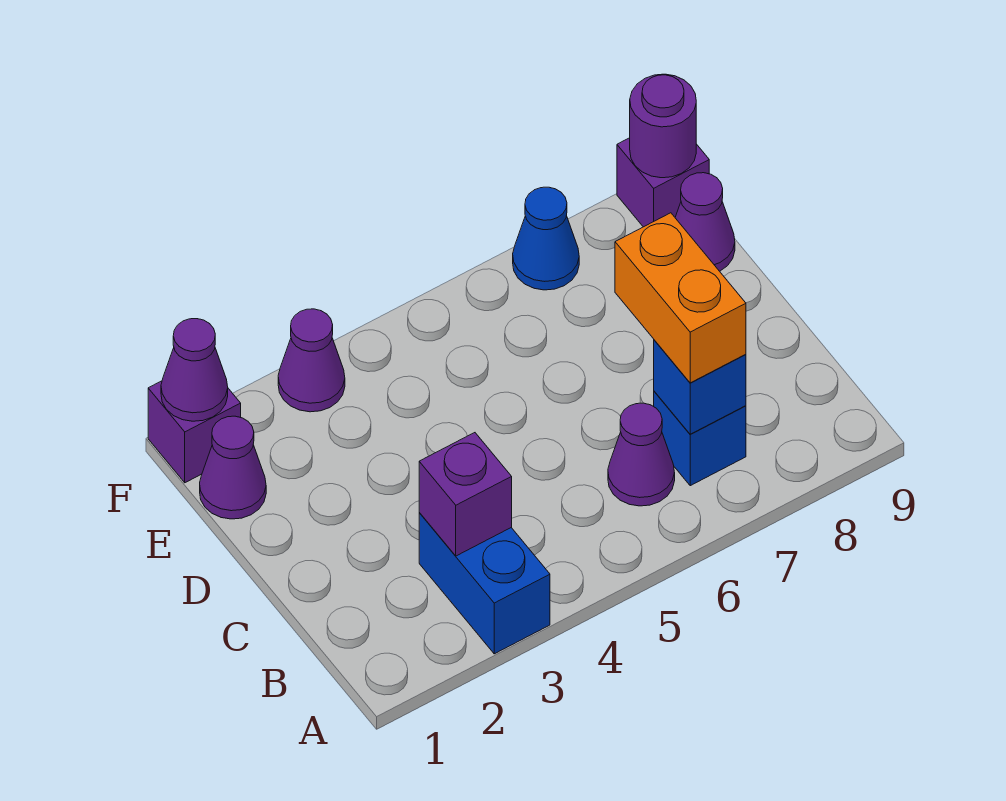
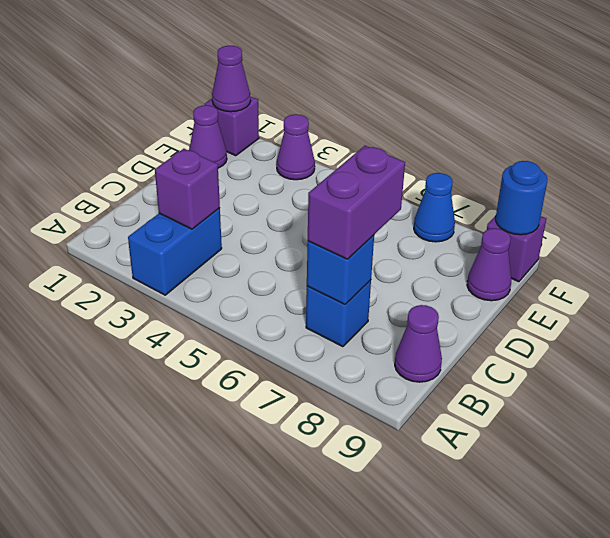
purple cone B6 level 1 -> purple cone B9 level 1
orange brick B7:C7 level 3 -> purple brick B7:C7 level 3
purple round brick F9 level 2 -> blue round brick F9 level 2

